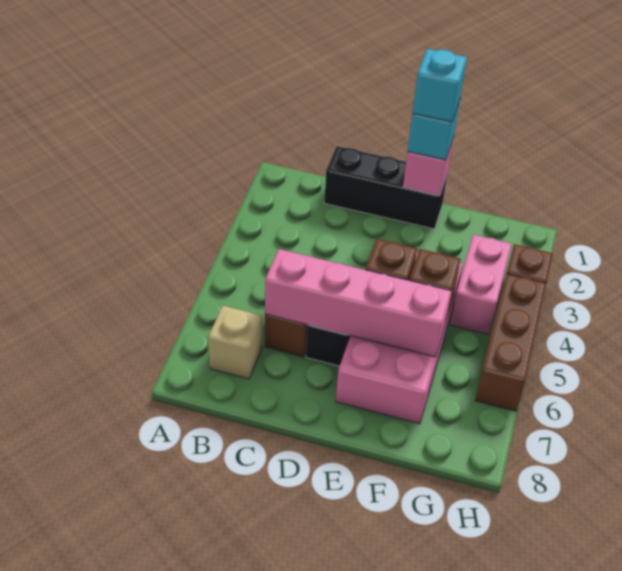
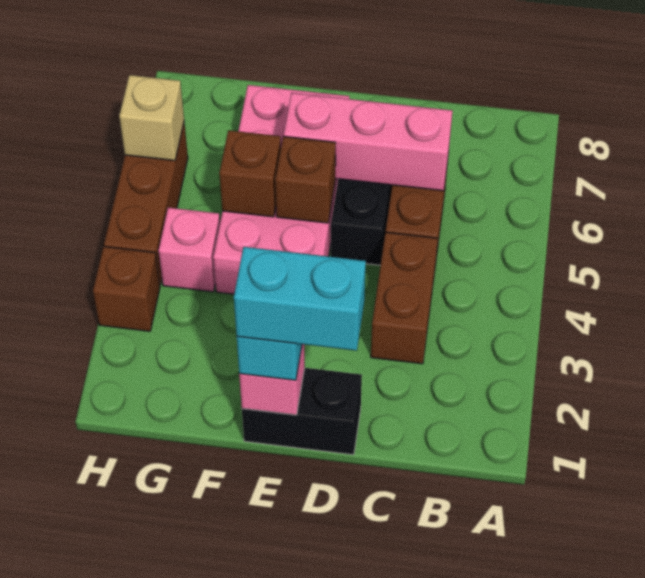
tan brick B7 level 1 -> tan brick H6 level 2
black brick C1:E1 level 1 -> black brick D1:E1 level 1
none -> brown brick C3:C4 level 1
pink brick C6:F6 level 2 -> pink brick C6:E6 level 2
cyan brick E1 level 4 -> cyan brick D1:E1 level 4
pink brick G3:G4 level 1 -> pink brick G4 level 1

